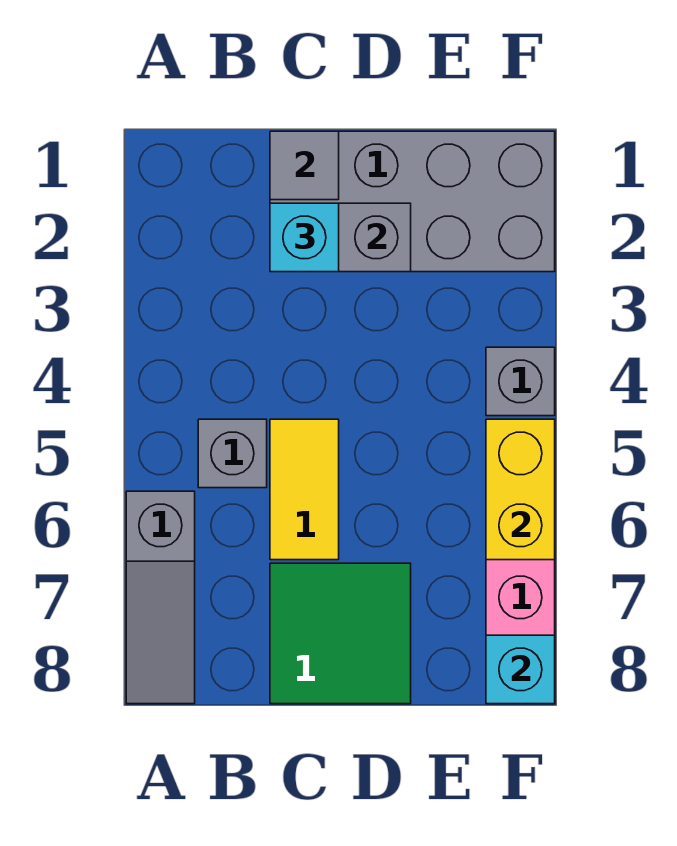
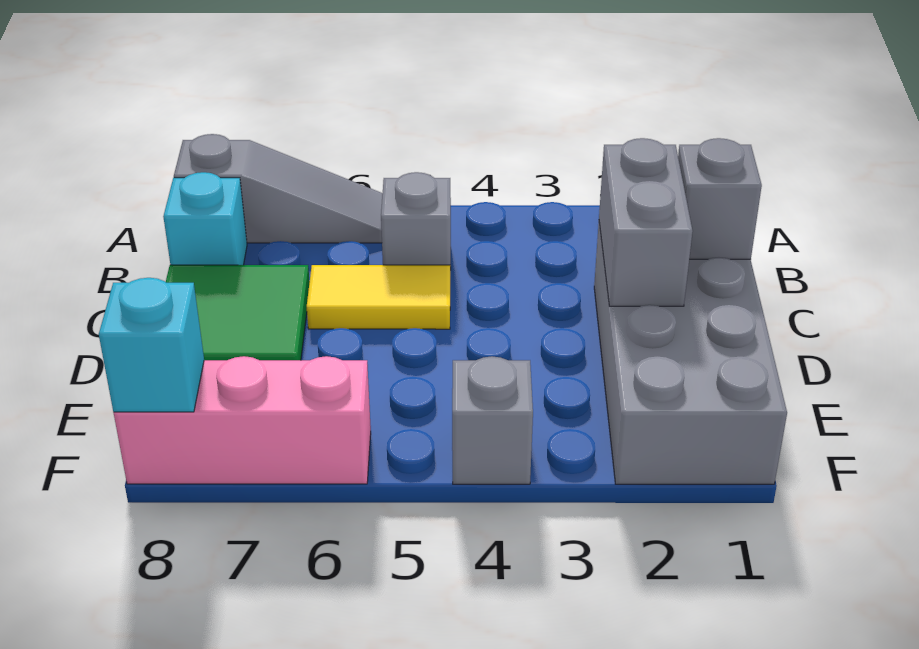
grey slope A6:A8 level 1 top 6 -> grey slope A6:A8 level 1 top 8
grey tile C1 level 2 -> grey brick C1 level 2
cyan brick C2 level 3 -> cyan brick B8 level 1
yellow brick F5:F6 level 2 -> none

